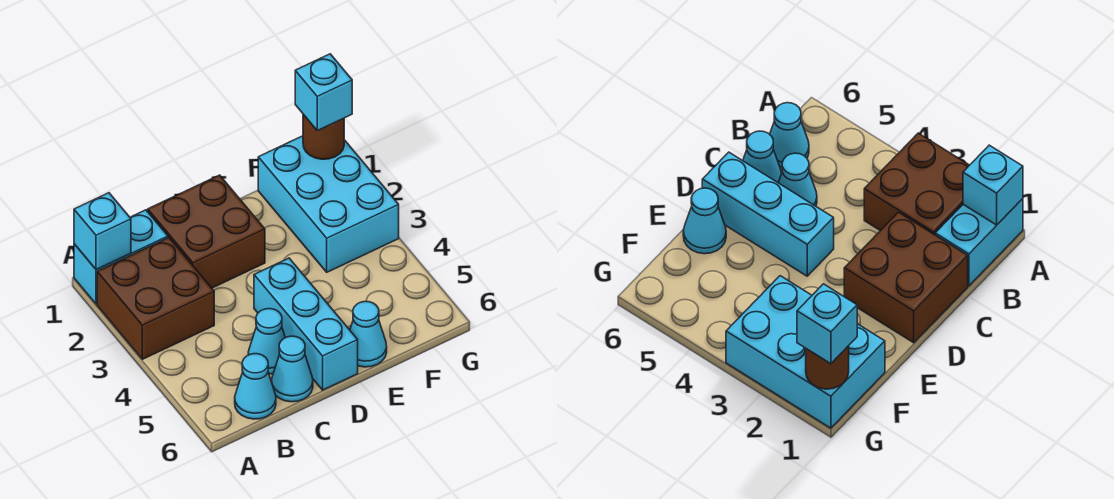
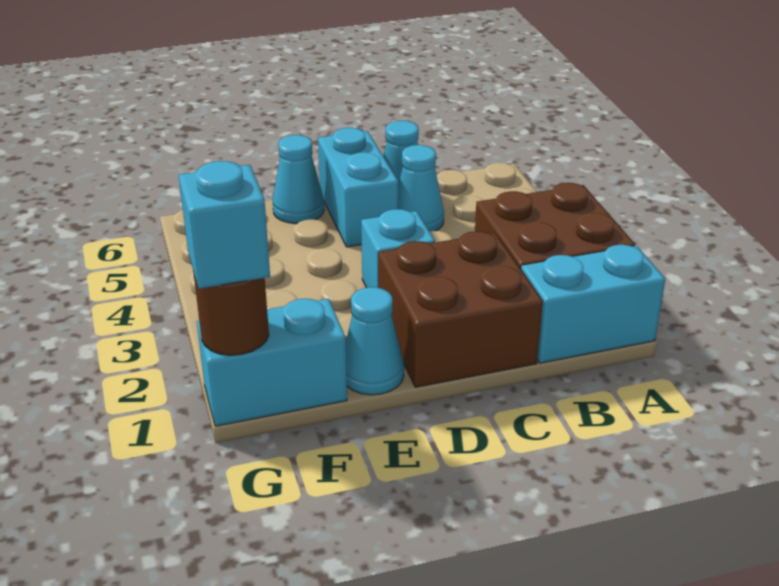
cyan brick A1 level 2 -> cyan brick D3 level 1
cyan cone B6 level 1 -> cyan cone E1 level 1
cyan brick D4:D6 level 1 -> cyan brick D5:D6 level 1
cyan brick F1:G3 level 1 -> cyan brick F1:G1 level 1

